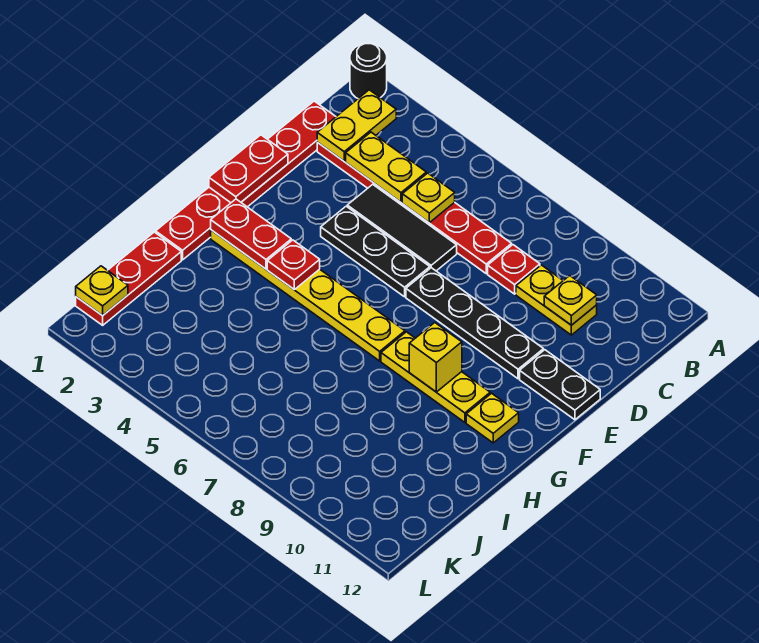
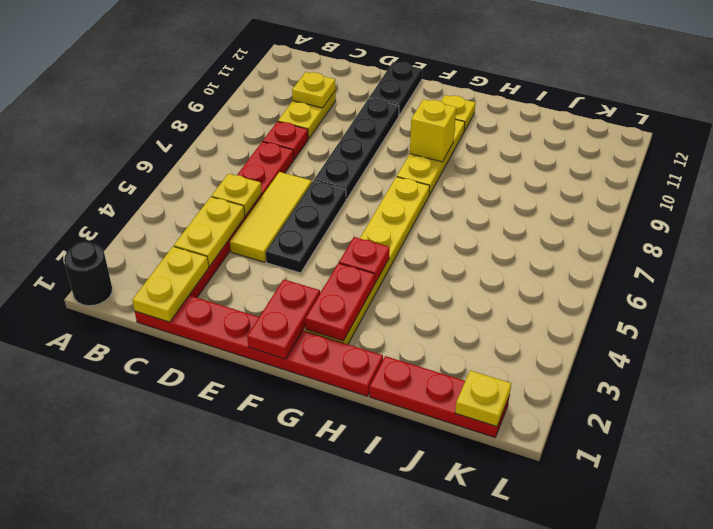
yellow plate B2:C2 level 2 -> yellow plate C1:C2 level 2
black tile D4:D6 level 1 -> yellow tile D4:D6 level 1
red plate E1:F1 level 2 -> red plate F1:F2 level 2

